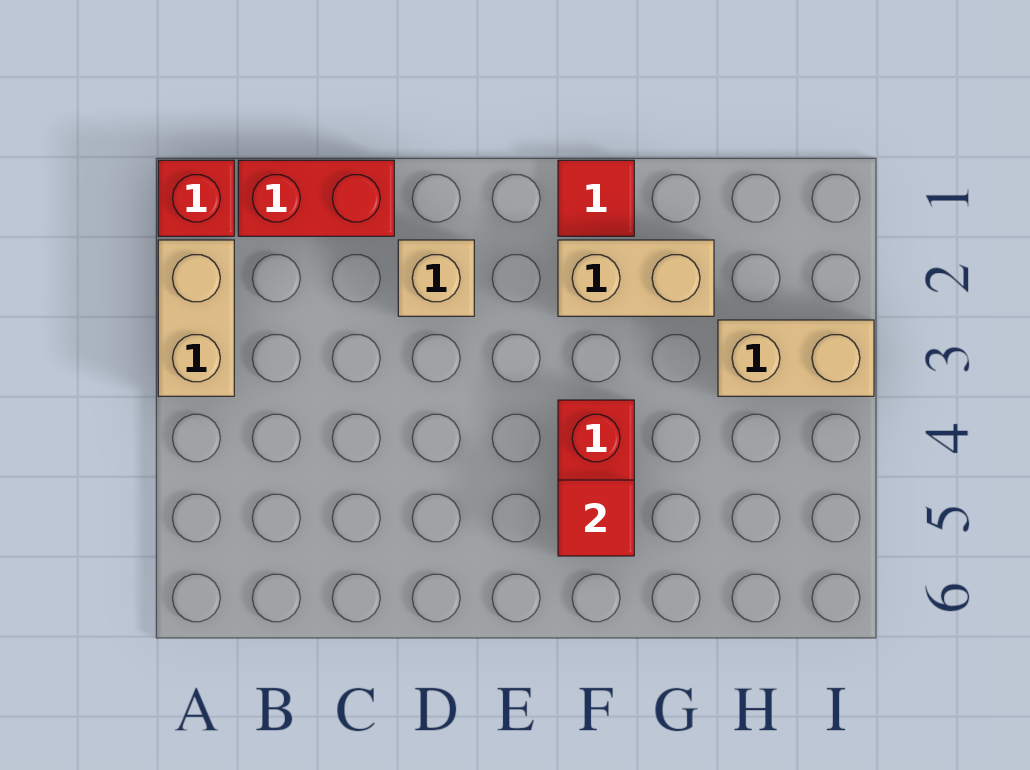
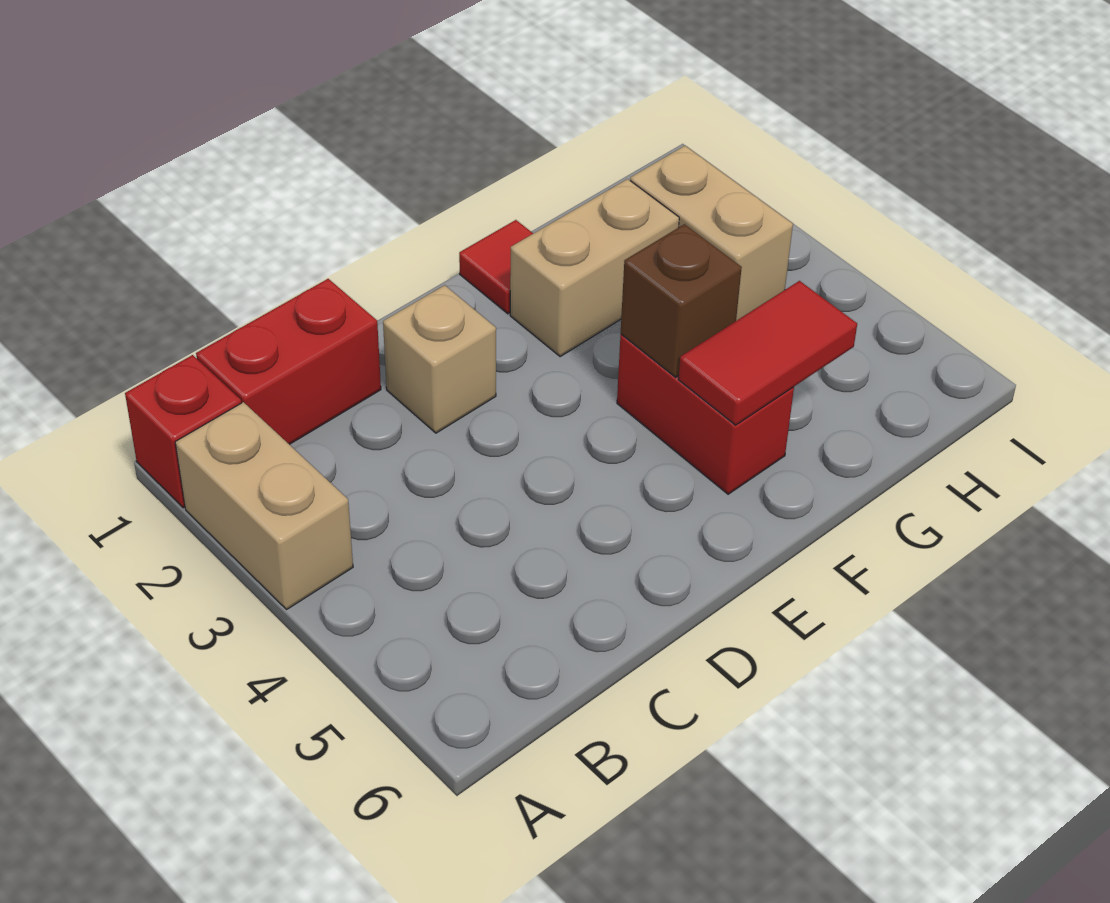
none -> brown brick F4 level 2
red tile F5 level 2 -> red tile F5:G5 level 2
tan brick H3:I3 level 1 -> tan brick H2:H3 level 1

